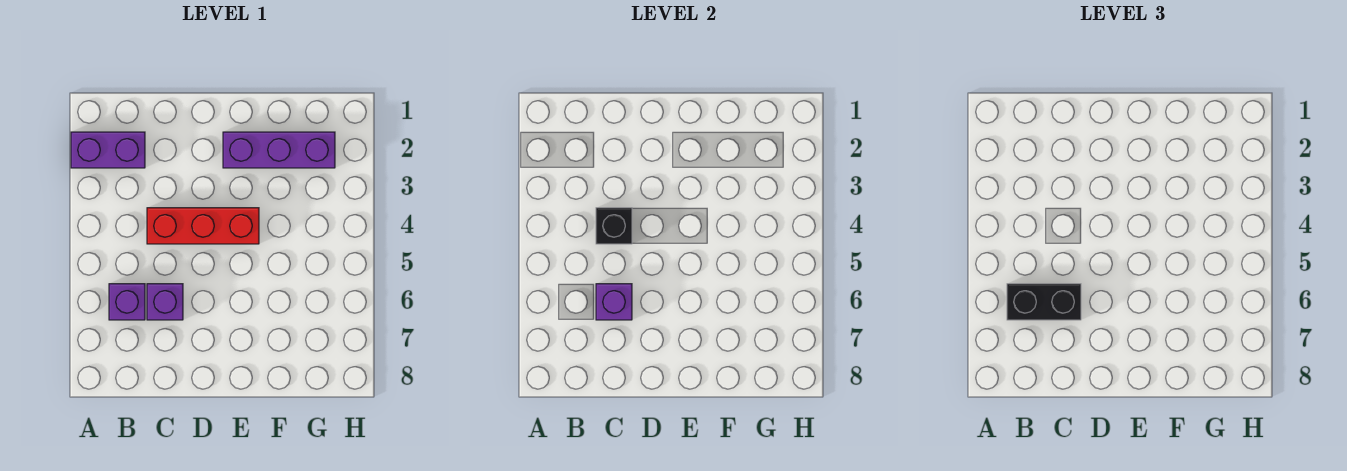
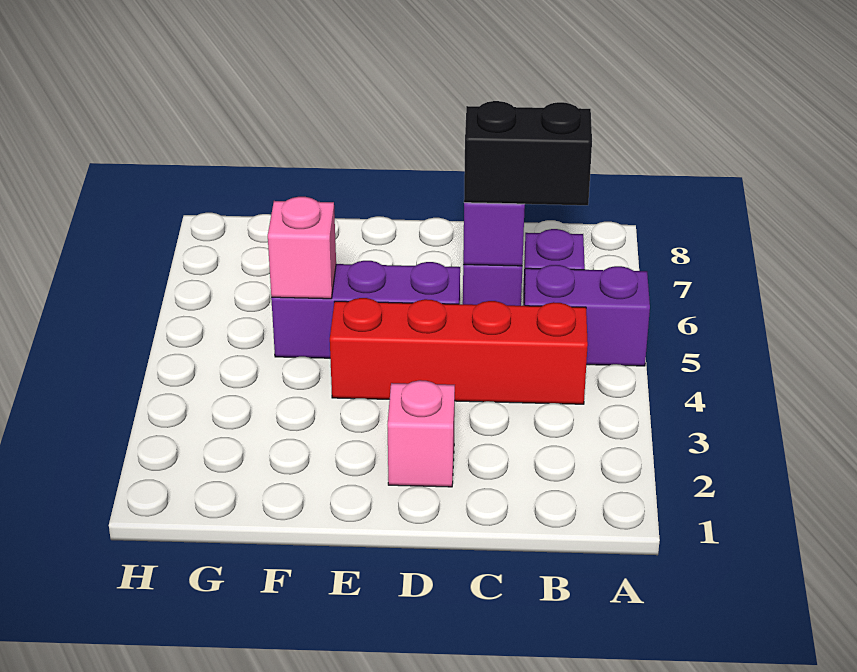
purple brick A2:B2 level 1 -> purple brick A5:B5 level 1
red brick C4:E4 level 1 -> red brick B4:E4 level 1
black brick C4 level 2 -> none
none -> pink brick D2 level 1
purple brick E2:G2 level 1 -> purple brick D5:F5 level 1
none -> pink brick F5 level 2

